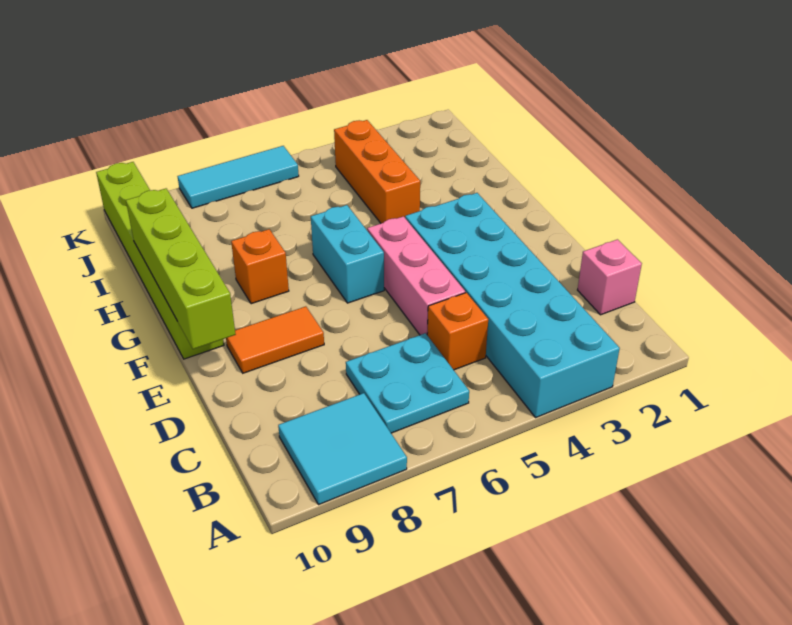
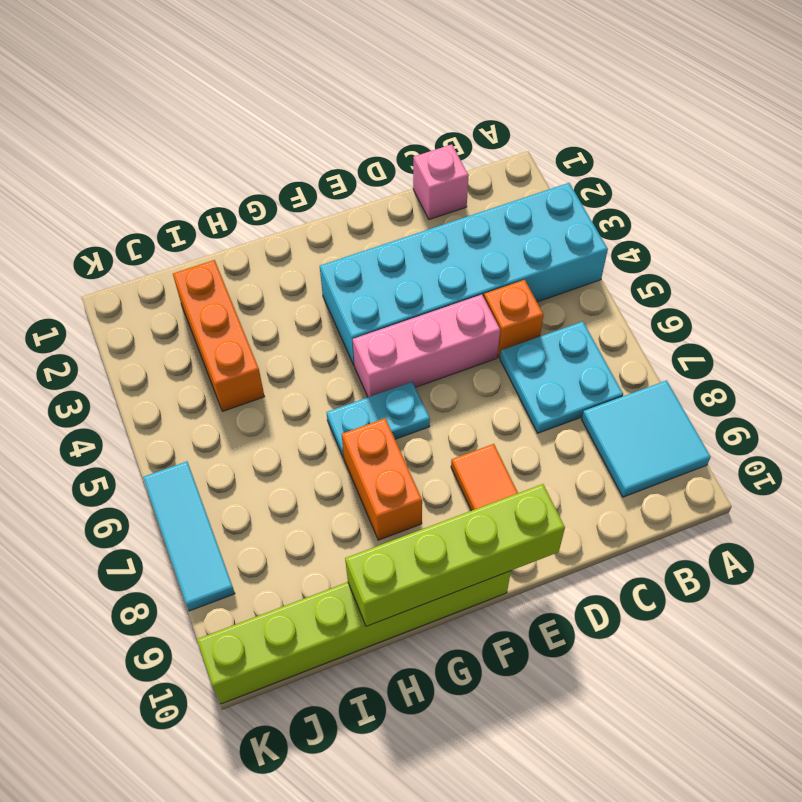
cyan brick F6:G6 level 1 -> cyan plate F6:G6 level 1
orange brick G8 level 1 -> orange brick G7:G8 level 1
orange brick H4:J4 level 1 -> orange brick I2:I4 level 1

